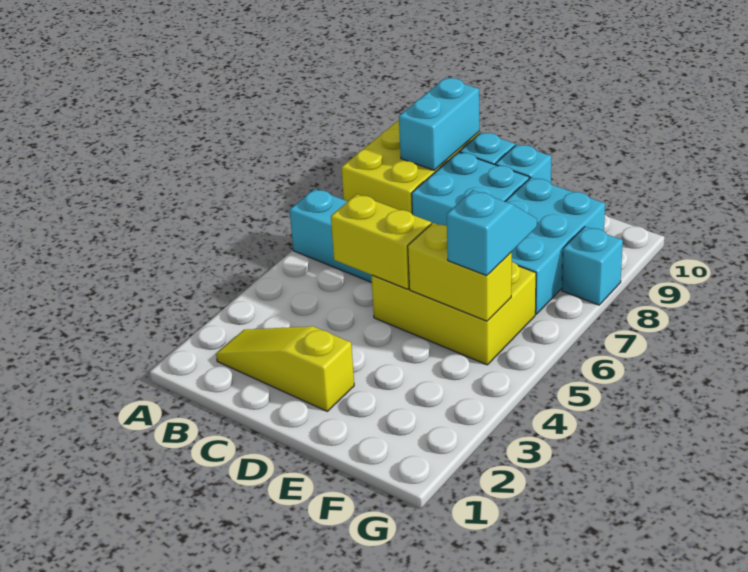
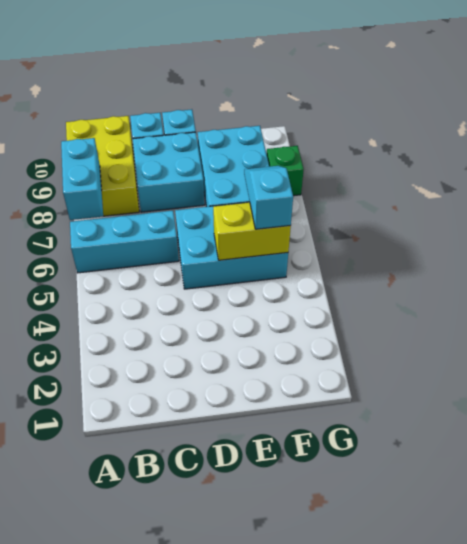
yellow slope B2:D2 level 1 top D -> none
cyan brick B9:B10 level 2 -> cyan brick A7:A8 level 2
yellow brick C5:D5 level 2 -> none
yellow brick D5:F6 level 1 -> cyan brick D5:F6 level 1
cyan brick G8 level 1 -> green brick G8 level 1

